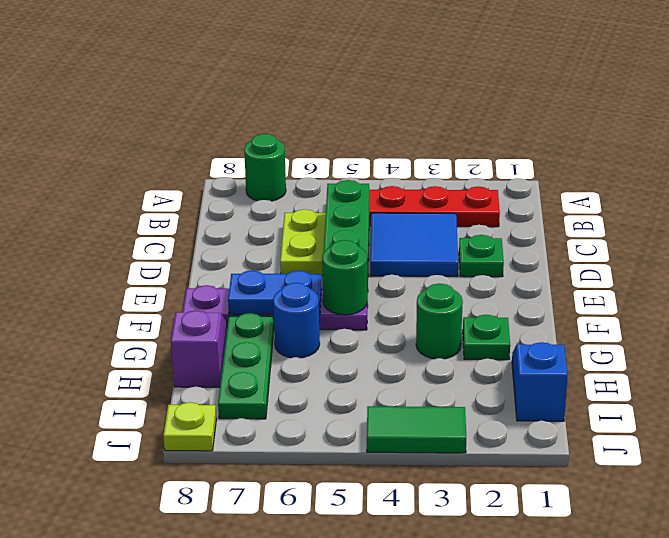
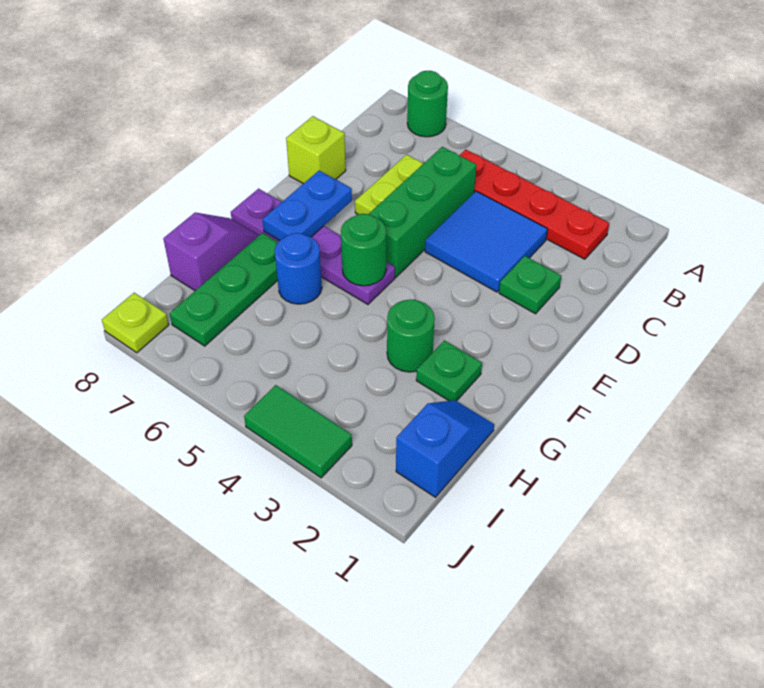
none -> lime brick D8 level 1
blue plate F6:F7 level 2 -> blue plate E7:F7 level 2

